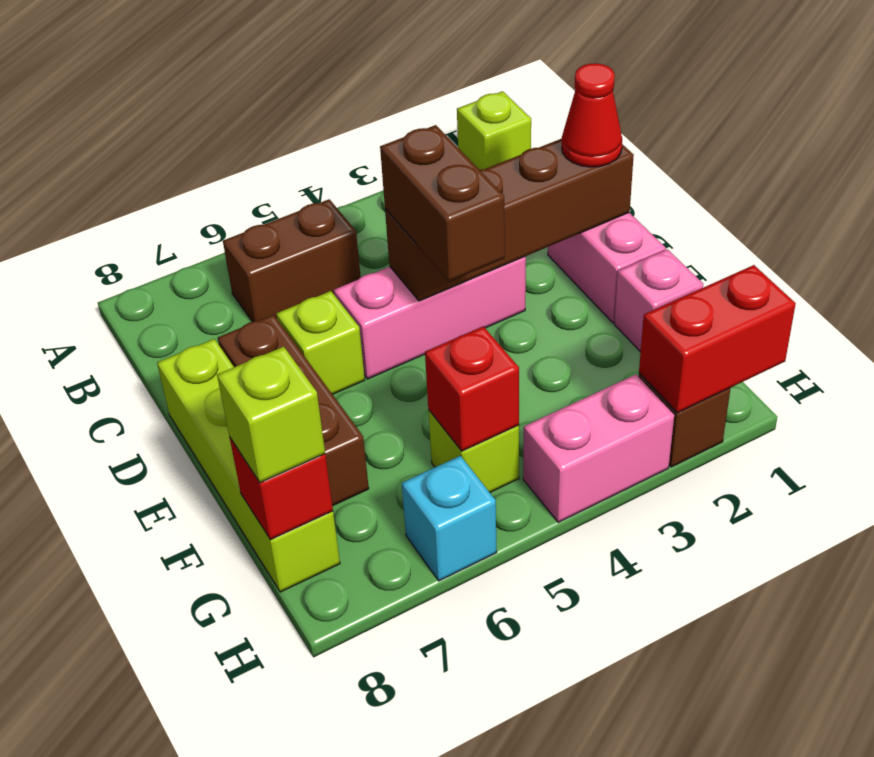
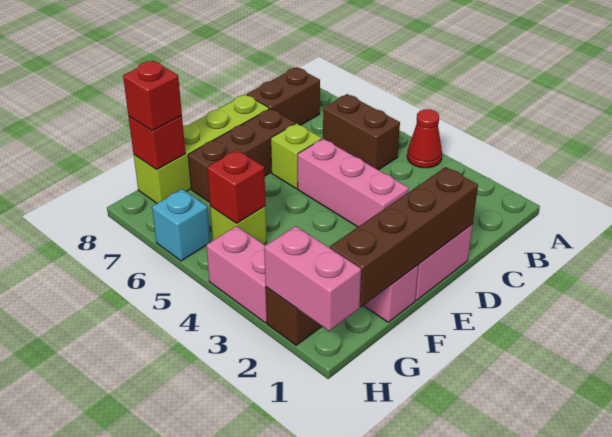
lime brick A1 level 1 -> none
brown brick D1:D4 level 2 -> brown brick D1:G1 level 2
red cone D1 level 3 -> red cone A4 level 1
brown brick D4:E4 level 3 -> brown brick B8:C8 level 1
lime brick G8 level 3 -> red brick G8 level 3
red brick H1:H2 level 2 -> pink brick H1:H2 level 2

